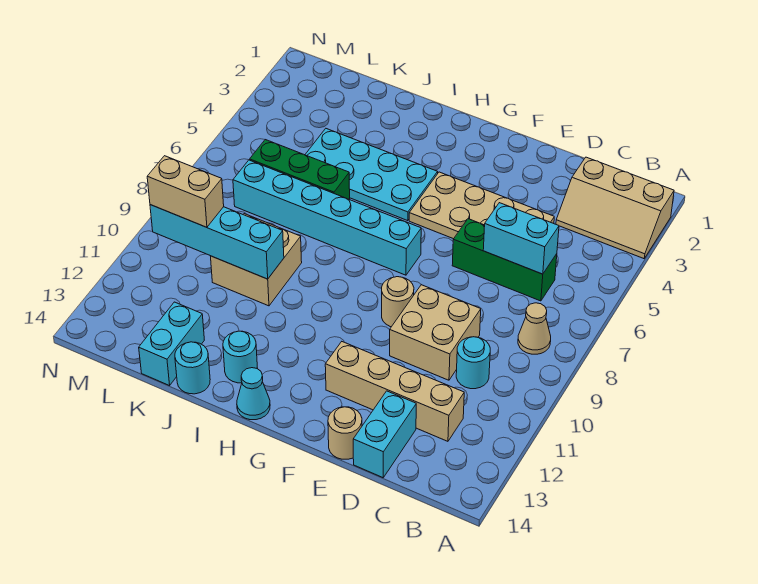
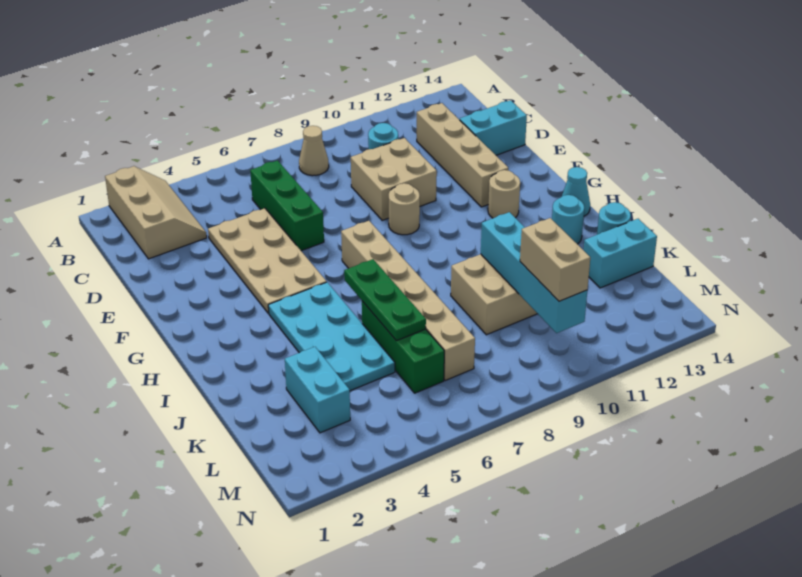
cyan brick C6:D6 level 2 -> cyan brick K3:L3 level 1
tan round brick E14 level 1 -> tan round brick G12 level 1
cyan brick G7:L7 level 1 -> tan brick G7:L7 level 1
none -> green plate I6:K6 level 2

